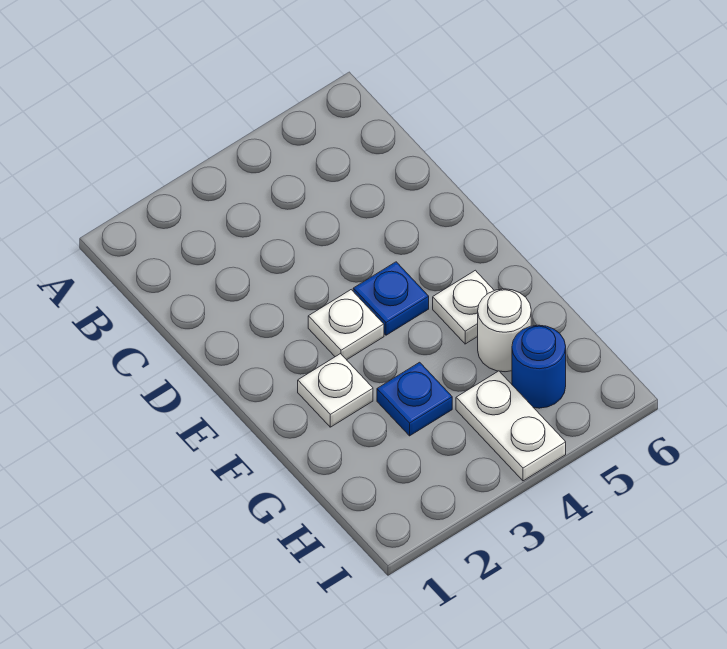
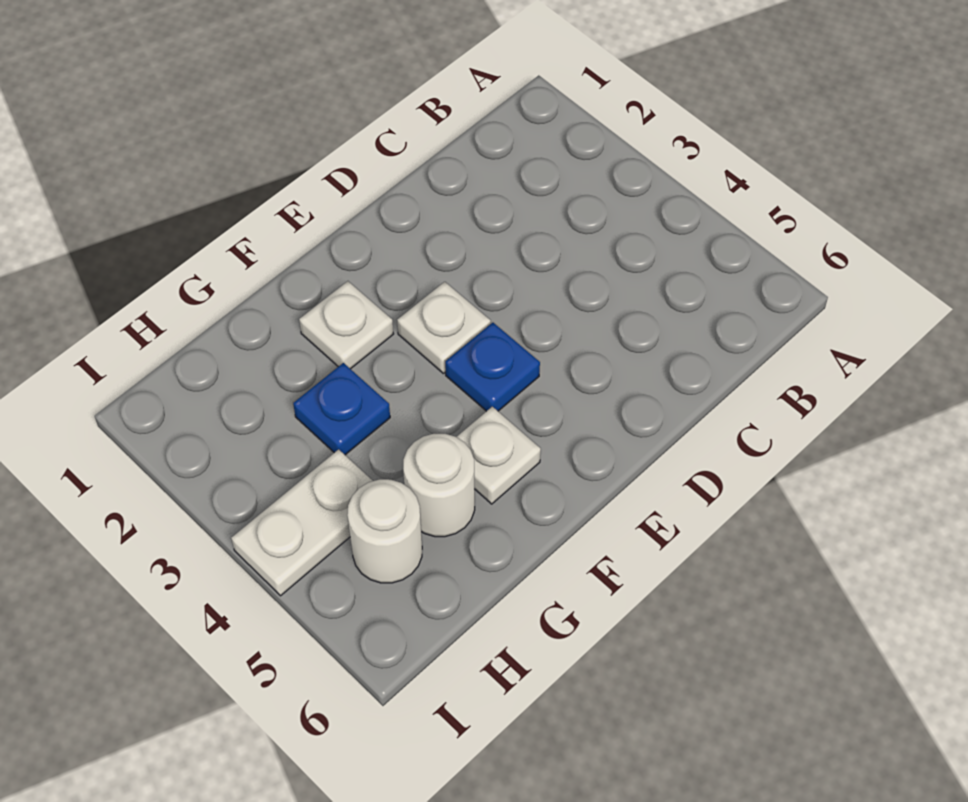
blue round brick H5 level 1 -> white round brick H5 level 1

